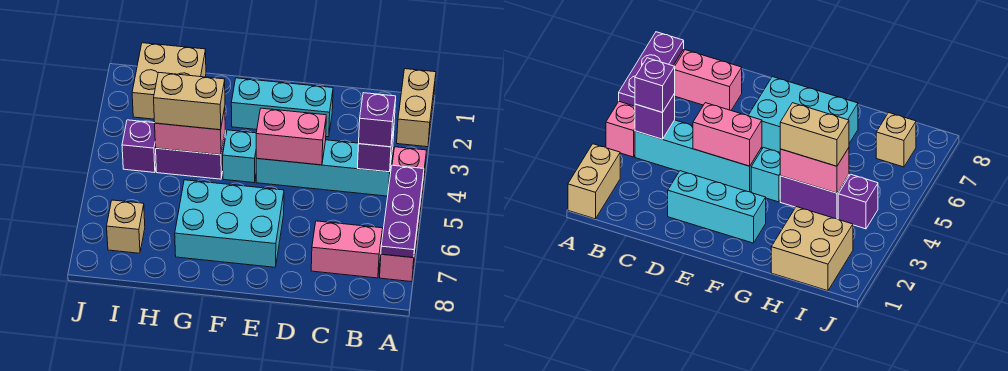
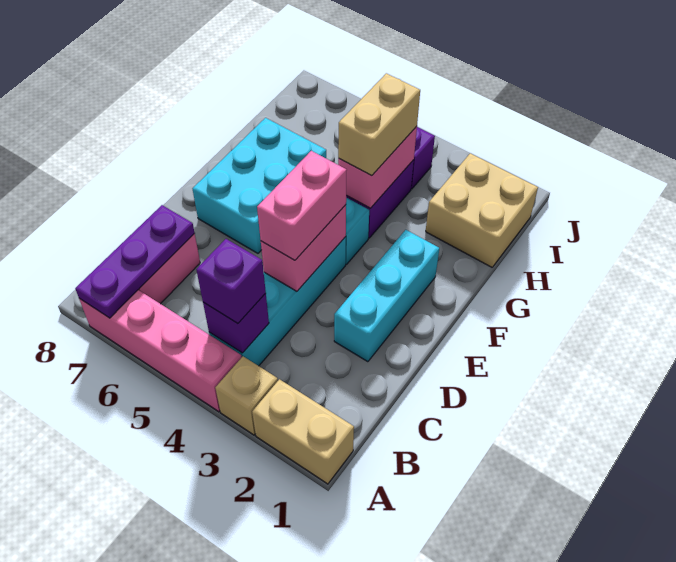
purple plate A5:A7 level 2 -> purple plate A7:C7 level 2
none -> pink brick D4:E4 level 3
tan brick I7 level 1 -> tan brick A3 level 1

